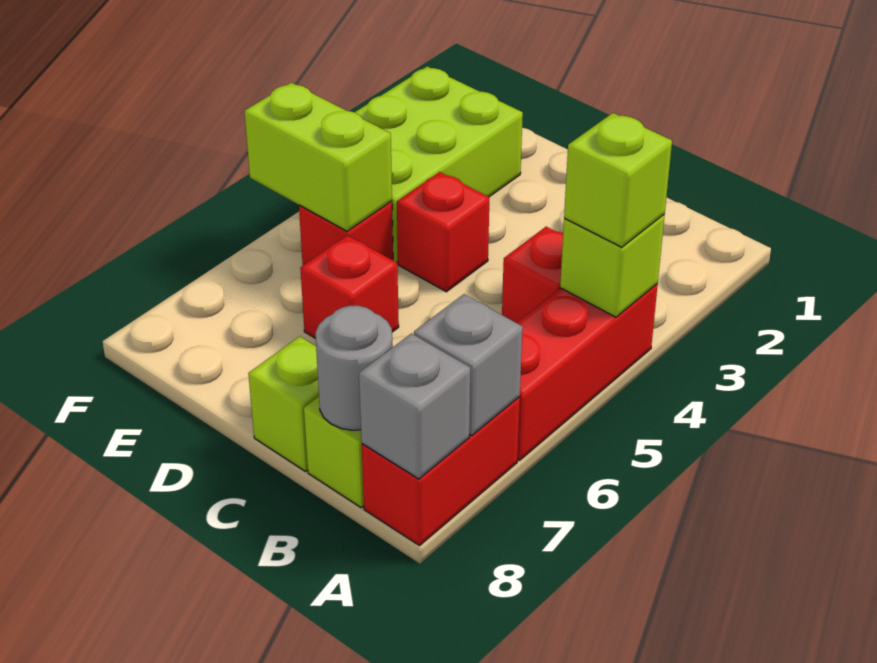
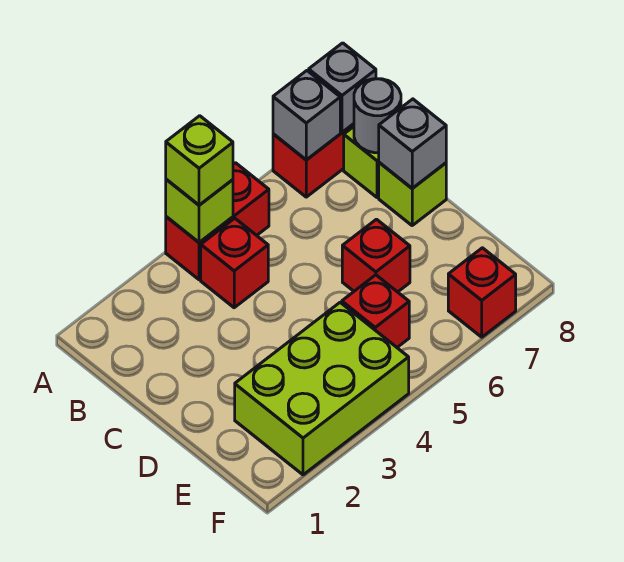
red brick A4:A6 level 1 -> red brick A4:A5 level 1
none -> grey brick C8 level 2
red brick D4 level 1 -> red brick F7 level 1
lime brick E5:F5 level 2 -> none

